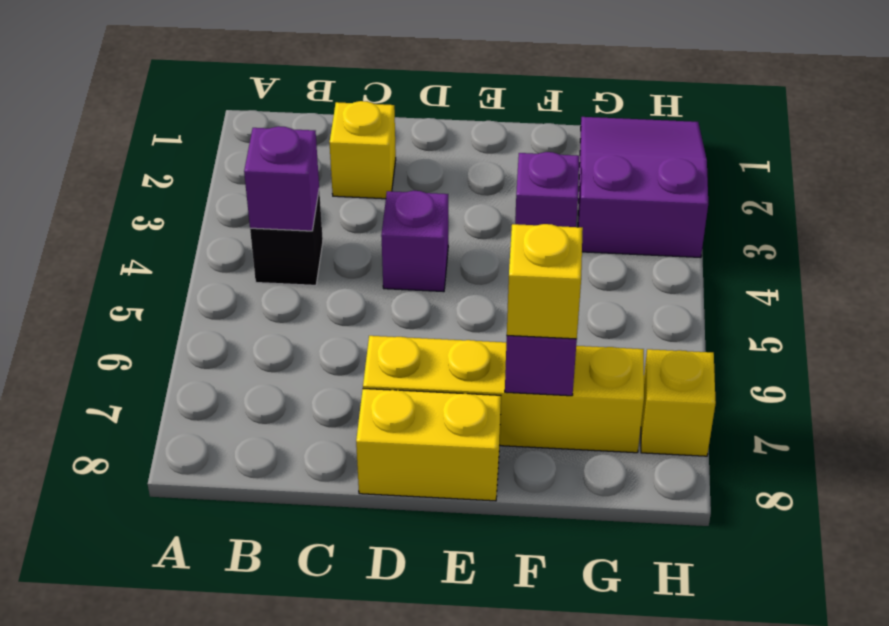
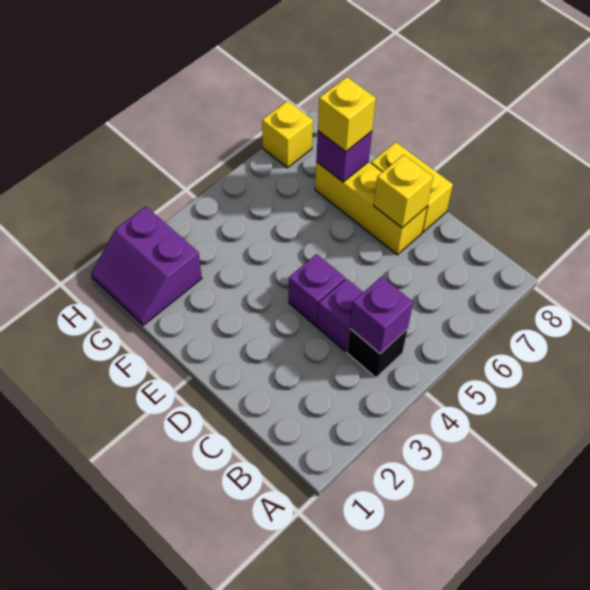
yellow brick C2 level 1 -> yellow brick D7 level 2
yellow brick D7:G7 level 1 -> yellow brick D7:F7 level 1
purple brick F3 level 1 -> purple brick C4 level 1
purple slope G1:H3 level 1 top 3 -> purple slope G1:H2 level 1 top 2

